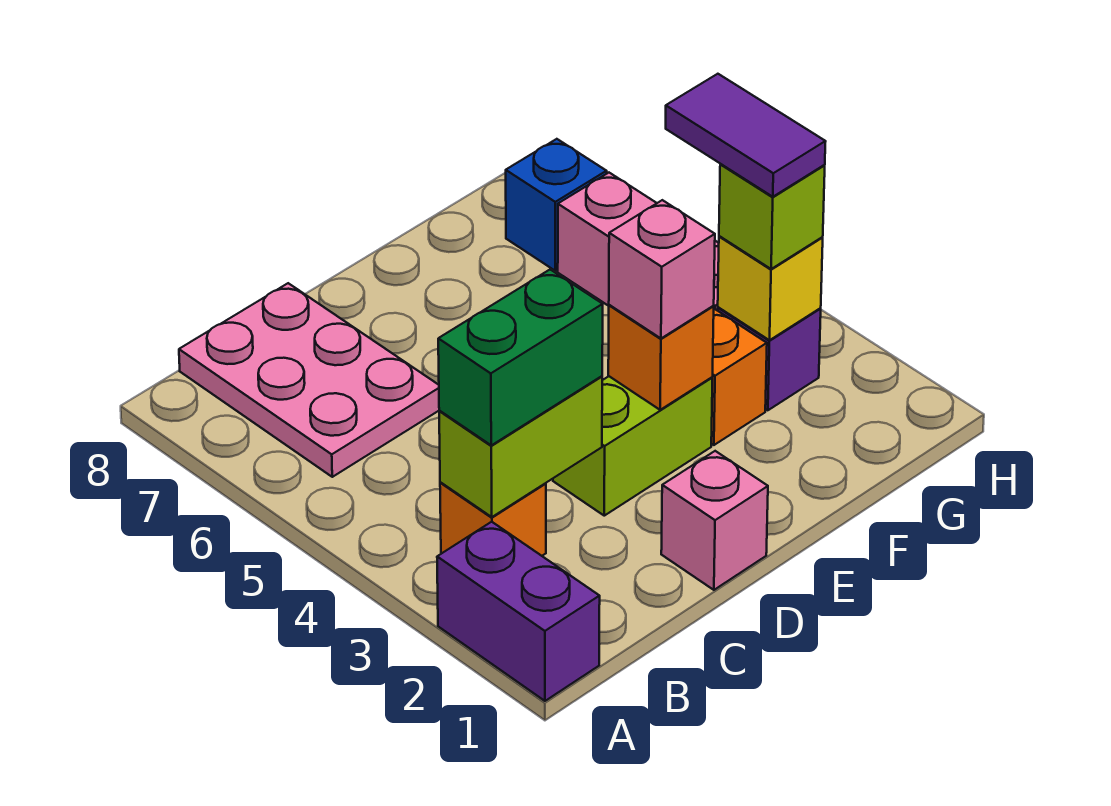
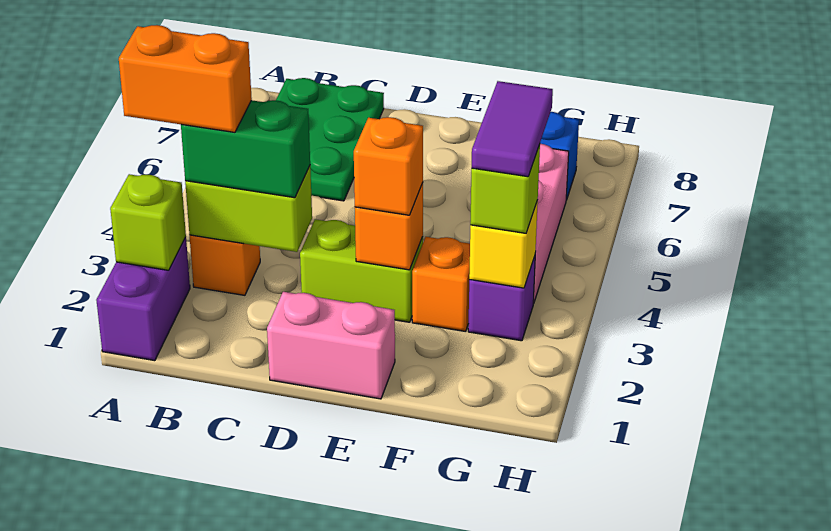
none -> lime brick A2 level 2
none -> orange brick A3:B3 level 4
pink plate B6:C8 level 1 -> green plate B6:C8 level 1
pink brick D1 level 1 -> pink brick D1:E1 level 1
pink brick E3 level 3 -> orange brick E3 level 3

